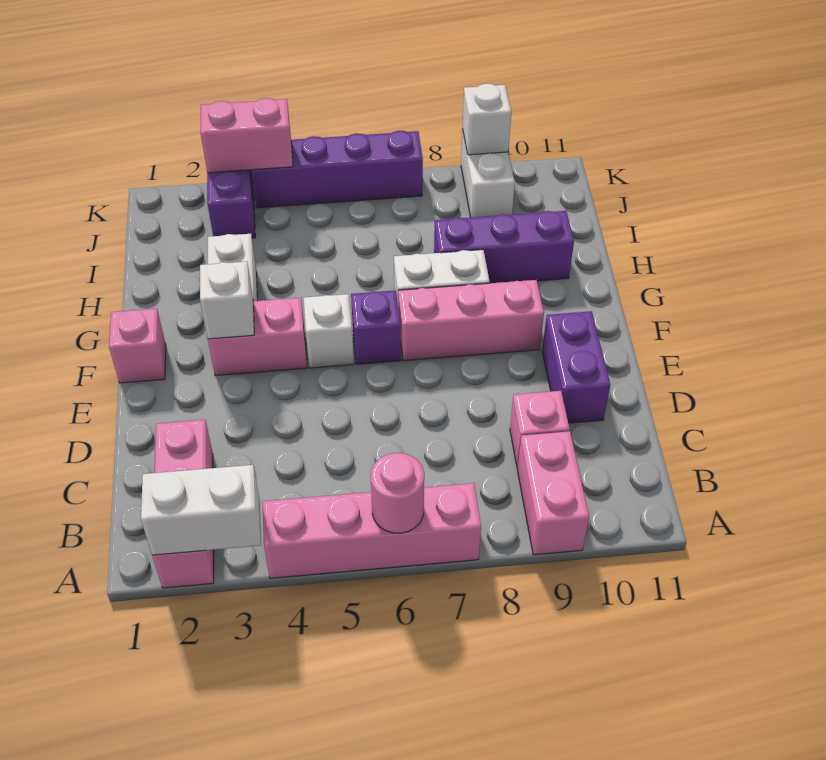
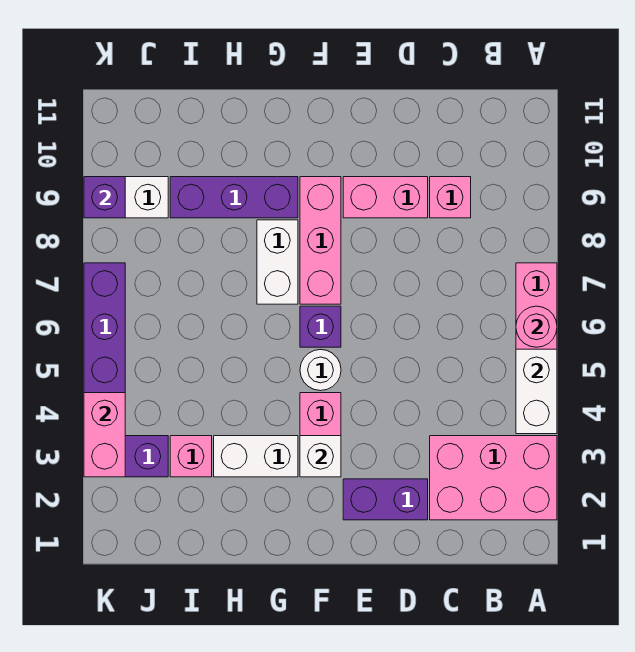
pink brick A2:C2 level 1 -> pink brick A2:C3 level 1
white brick A2:A3 level 2 -> white brick A4:A5 level 2
pink brick A9:B9 level 1 -> pink brick D9:E9 level 1
purple brick D10:E10 level 1 -> purple brick D2:E2 level 1
pink brick F1 level 1 -> pink brick I3 level 1
white brick F5 level 1 -> white round brick F5 level 1
purple brick H8:H10 level 1 -> purple brick G9:I9 level 1
white brick K9 level 2 -> purple brick K9 level 2

